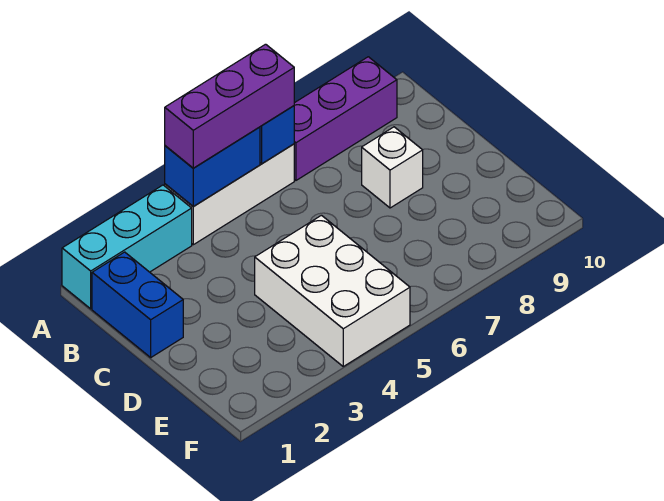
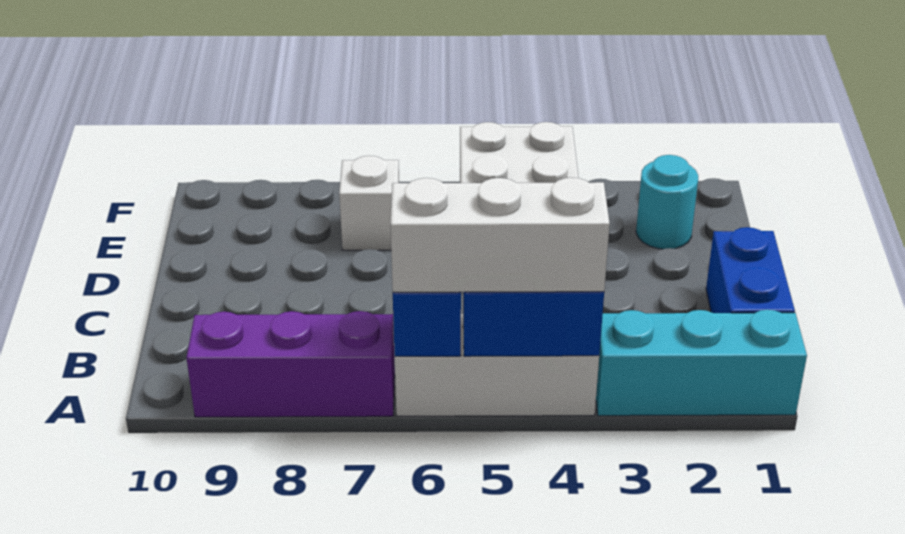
purple brick A4:A6 level 3 -> white brick A4:A6 level 3
white brick C8 level 1 -> white brick E7 level 1
none -> cyan round brick E2 level 1

